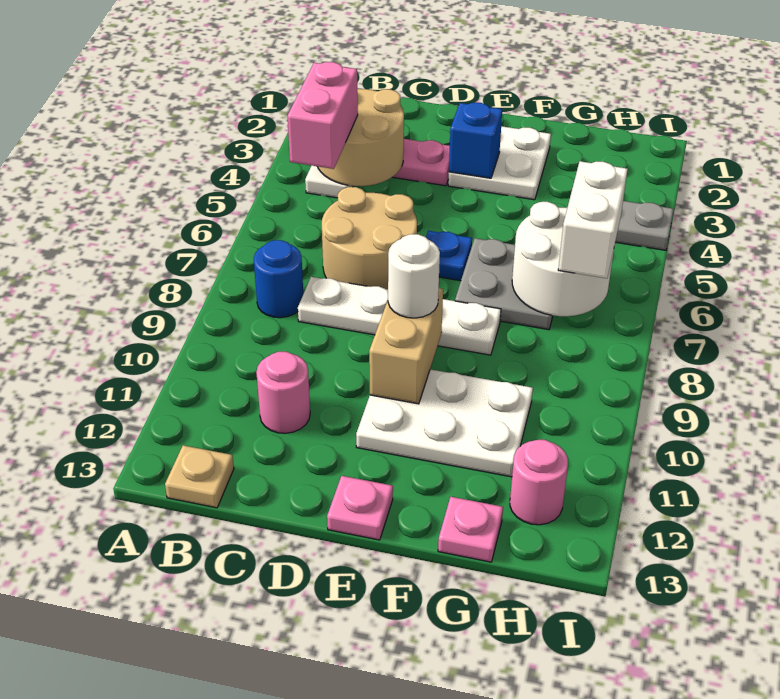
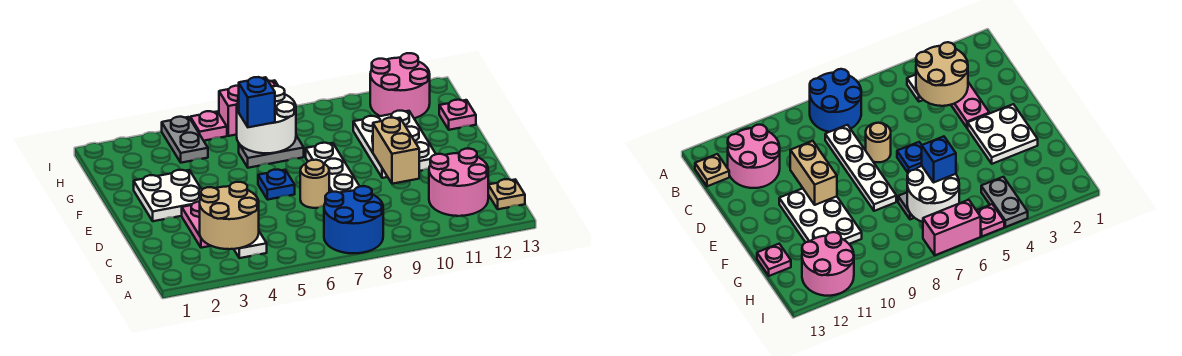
pink brick B4:B5 level 3 -> pink brick I6:I7 level 1
blue round brick B8 level 1 -> blue round brick A7:B8 level 1
tan round brick C6:D7 level 1 -> tan round brick D7 level 1
pink round brick C11 level 1 -> pink round brick B11:C12 level 1
blue brick E3 level 2 -> blue brick G6 level 3
tan brick E9:E10 level 2 -> tan brick D10:E10 level 2
white round brick E9 level 3 -> none
pink plate E13 level 1 -> pink plate I5 level 1
grey plate F6:G7 level 1 -> grey plate G6:G7 level 1
white brick H6:H7 level 3 -> none
pink round brick H12 level 1 -> pink round brick H11:I12 level 1

